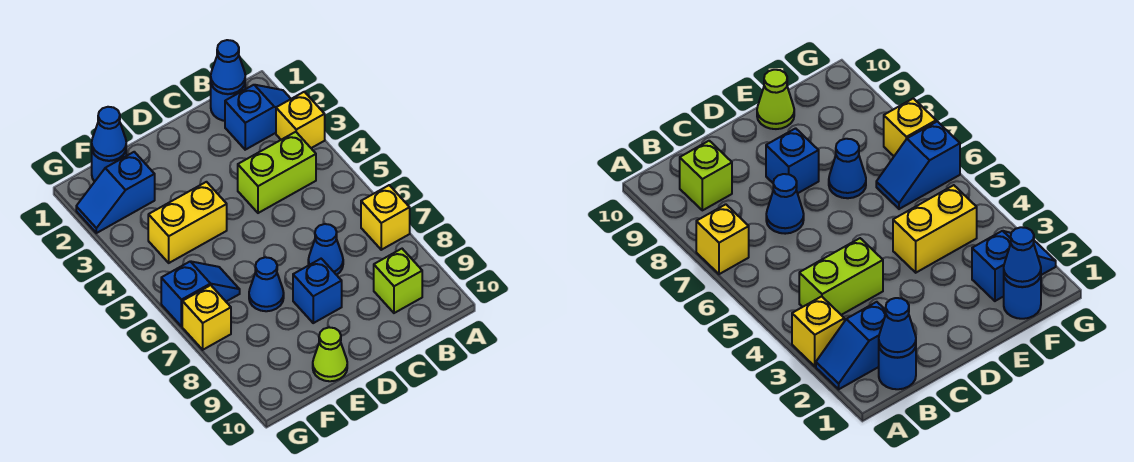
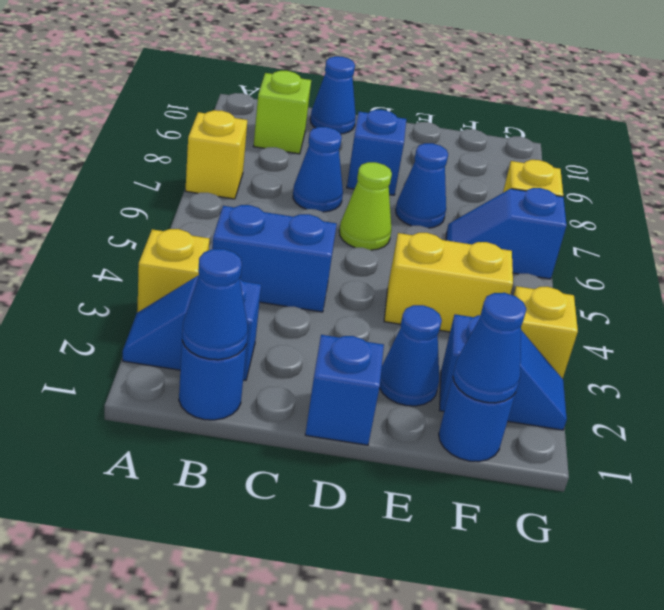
lime brick B4:C4 level 1 -> blue brick B4:C4 level 1
none -> blue cone C10 level 1
none -> blue brick D1 level 1
none -> blue cone E2 level 1
lime cone E10 level 1 -> lime cone D6 level 1
none -> yellow brick G3 level 1

